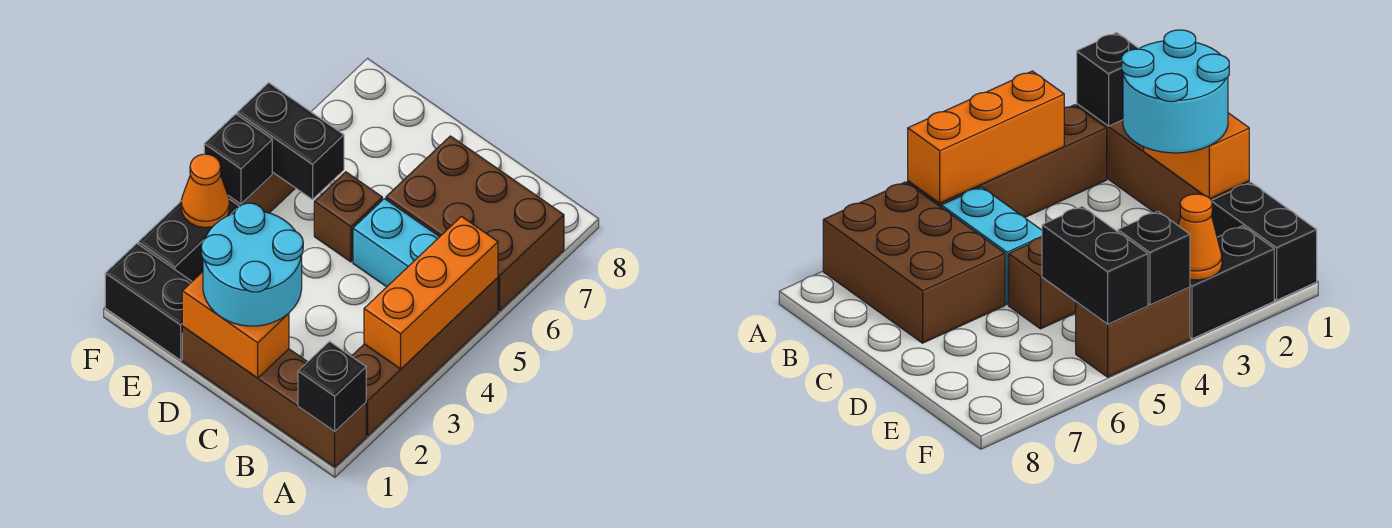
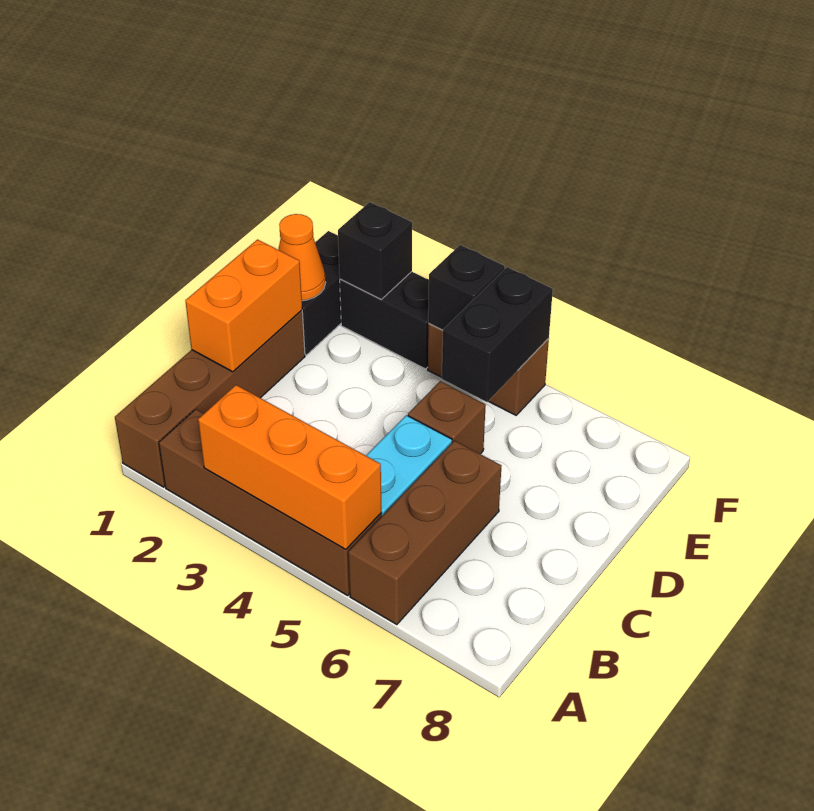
black brick A1 level 2 -> black brick F2 level 2
brown brick A6:C7 level 1 -> brown brick A6:C6 level 1
cyan round brick C1:D2 level 3 -> none
orange cone F3 level 2 -> orange cone E1 level 2

